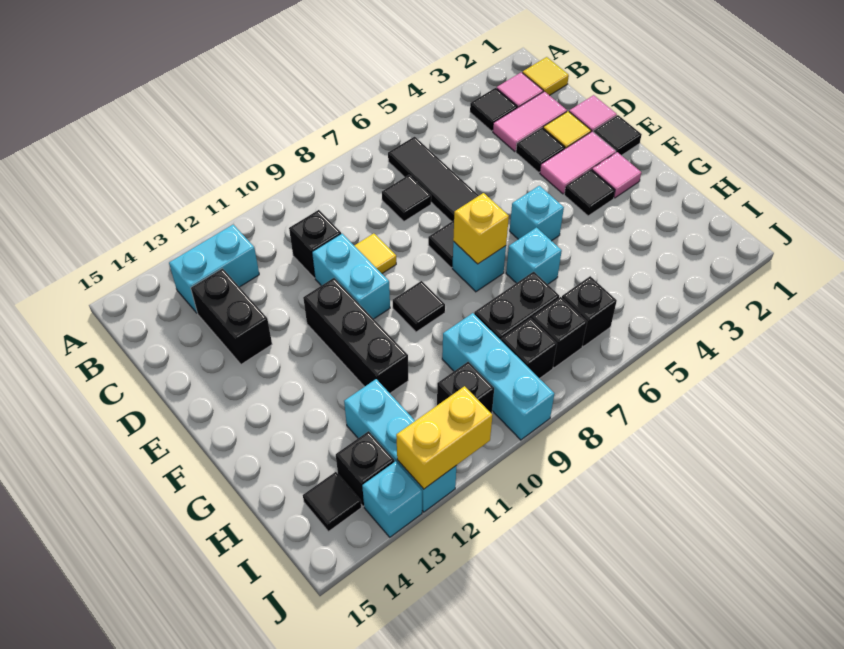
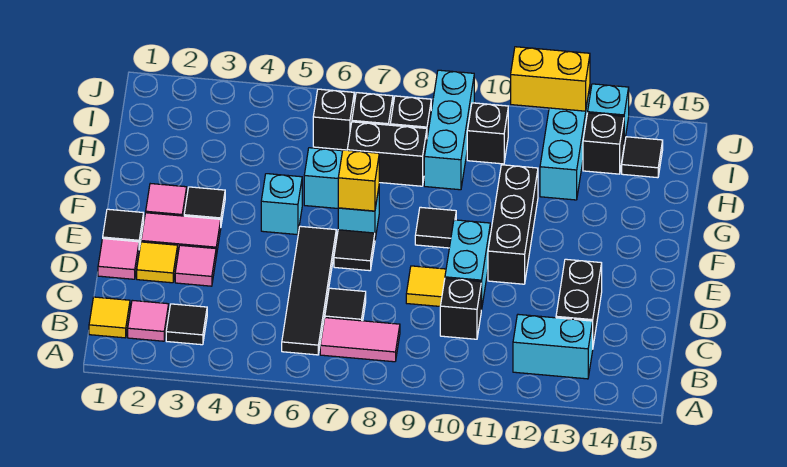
pink tile C2:C3 level 1 -> pink tile B7:B8 level 1
black tile D3 level 1 -> pink tile D3 level 1

